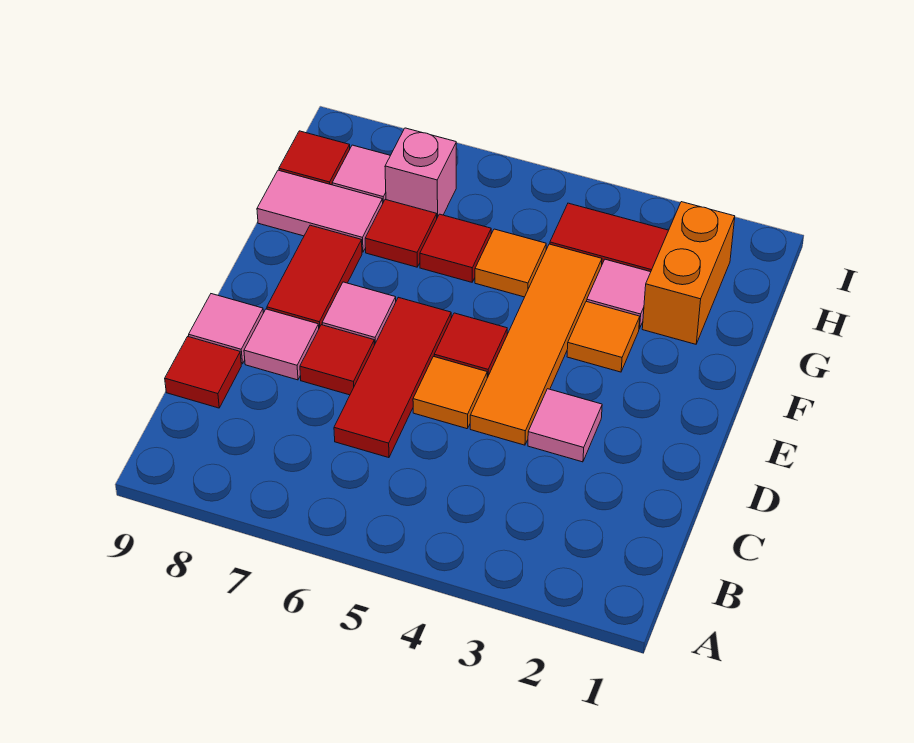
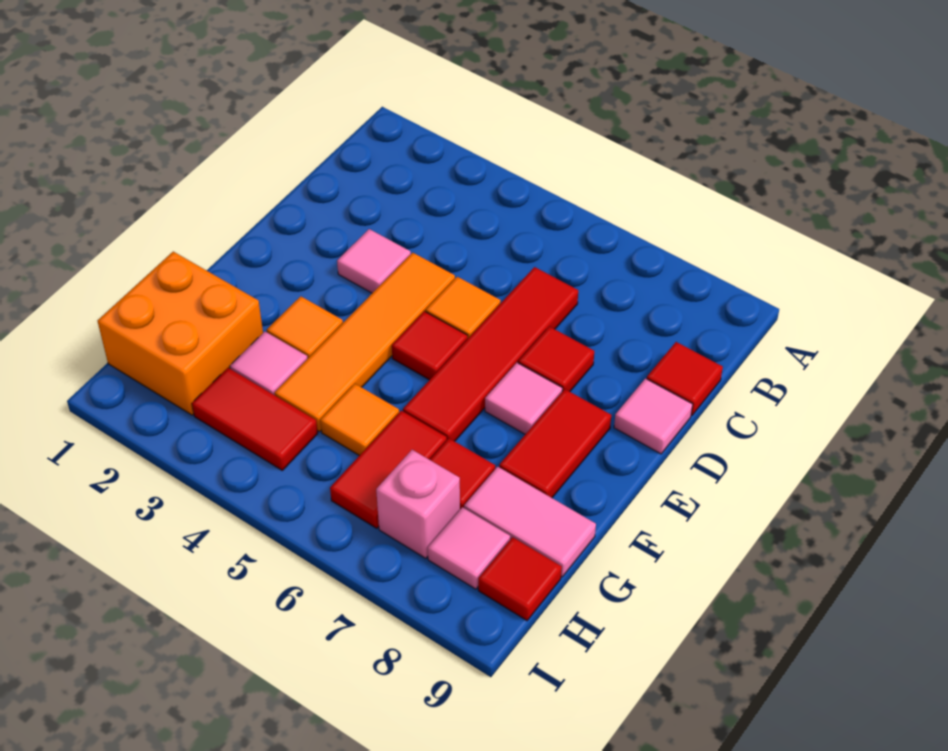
red tile C6:E6 level 1 -> red tile C6:F6 level 1
pink tile D8 level 1 -> none
orange brick G2:H2 level 1 -> orange brick G1:H2 level 1
red tile G6 level 1 -> red tile G6:H6 level 1

